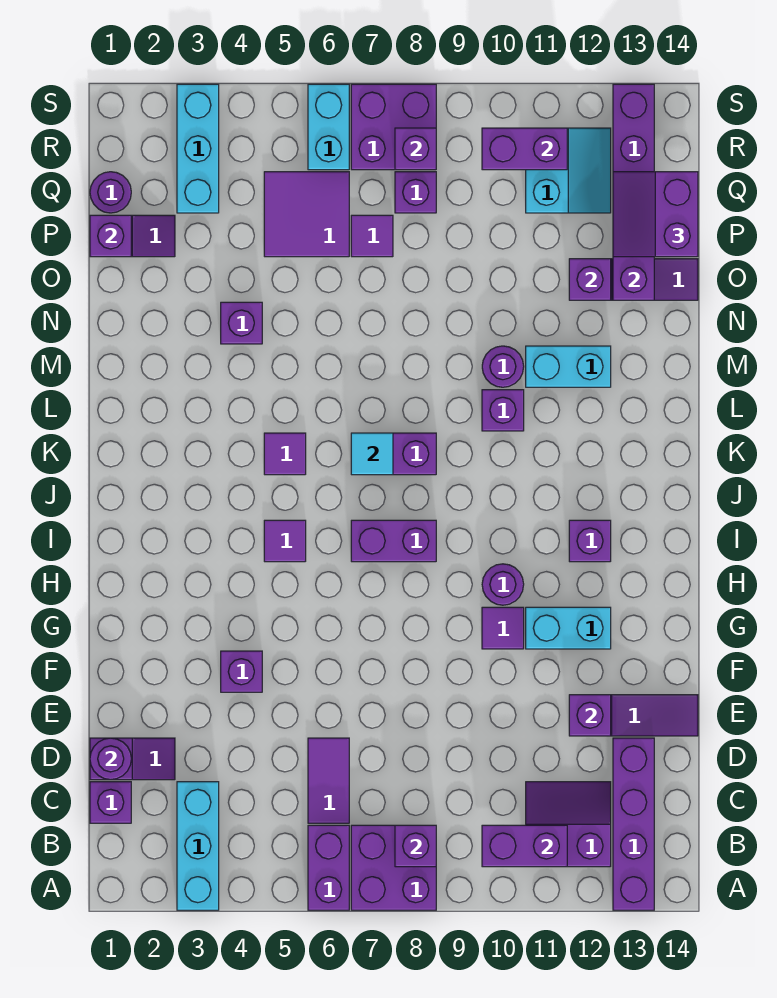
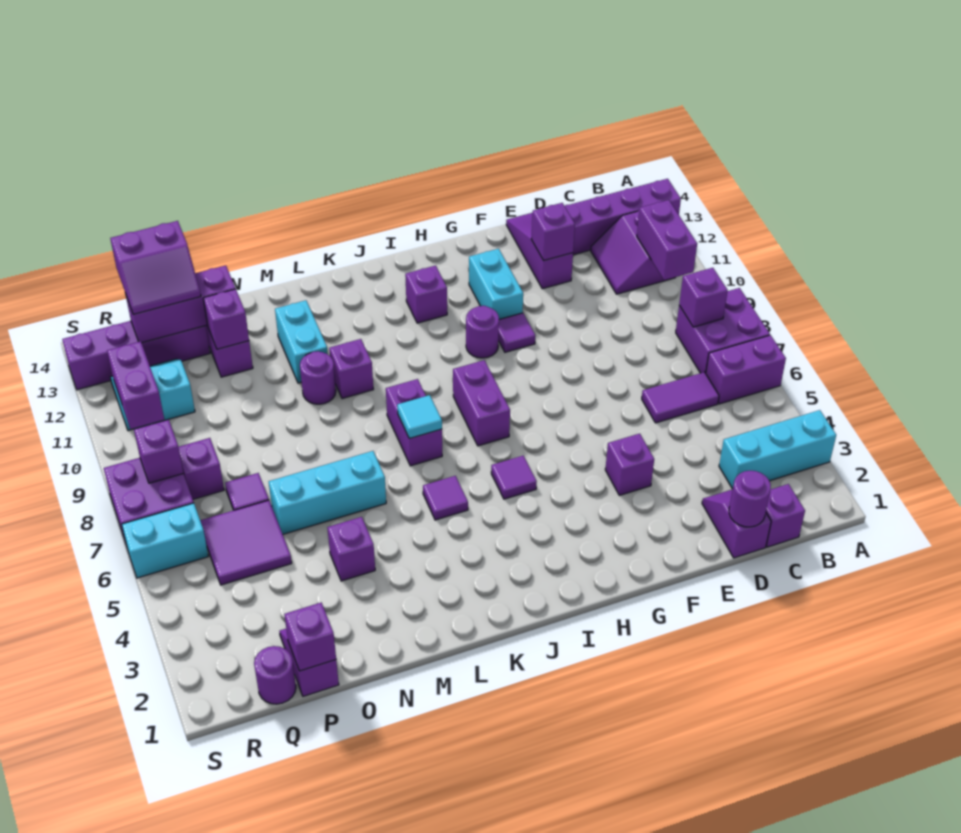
cyan brick Q3:S3 level 1 -> cyan brick M6:O6 level 1

